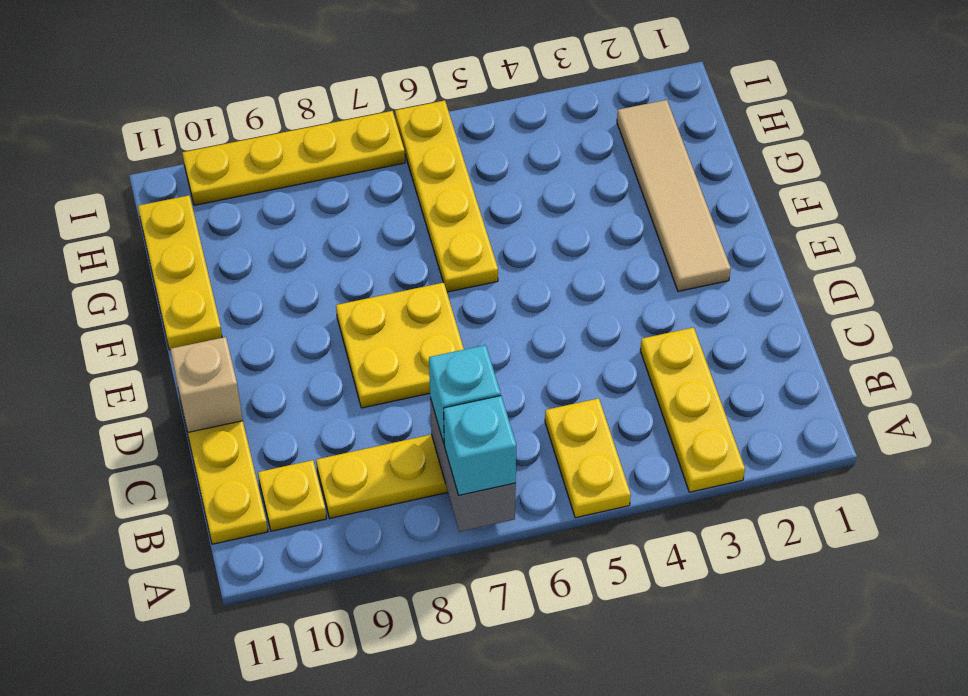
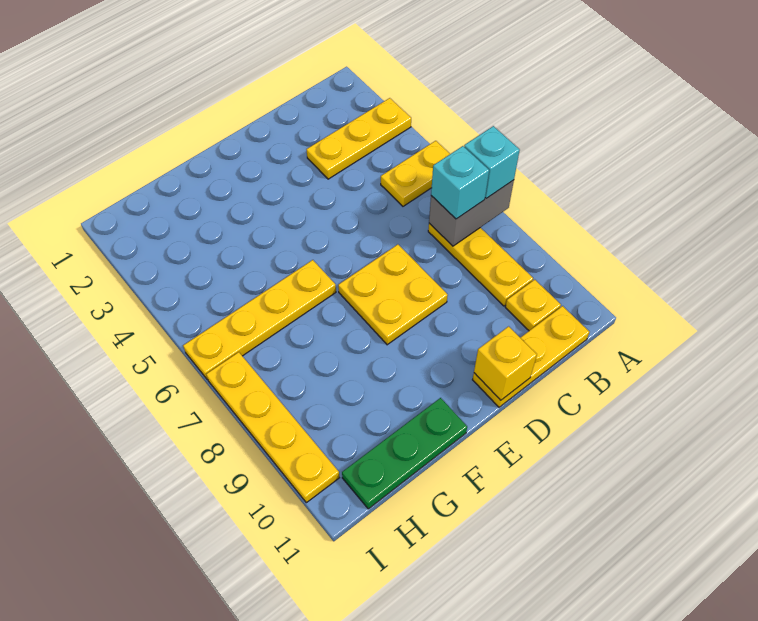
tan brick D11 level 2 -> yellow brick D11 level 2
tan tile E2:H2 level 1 -> none
yellow plate F11:H11 level 1 -> green plate F11:H11 level 1

